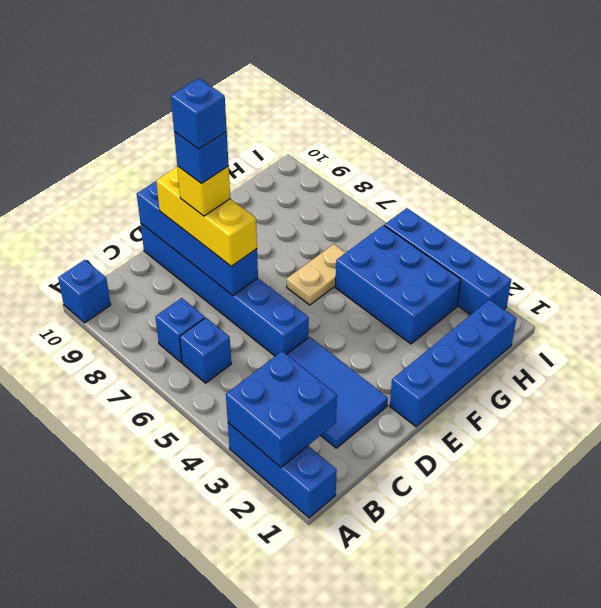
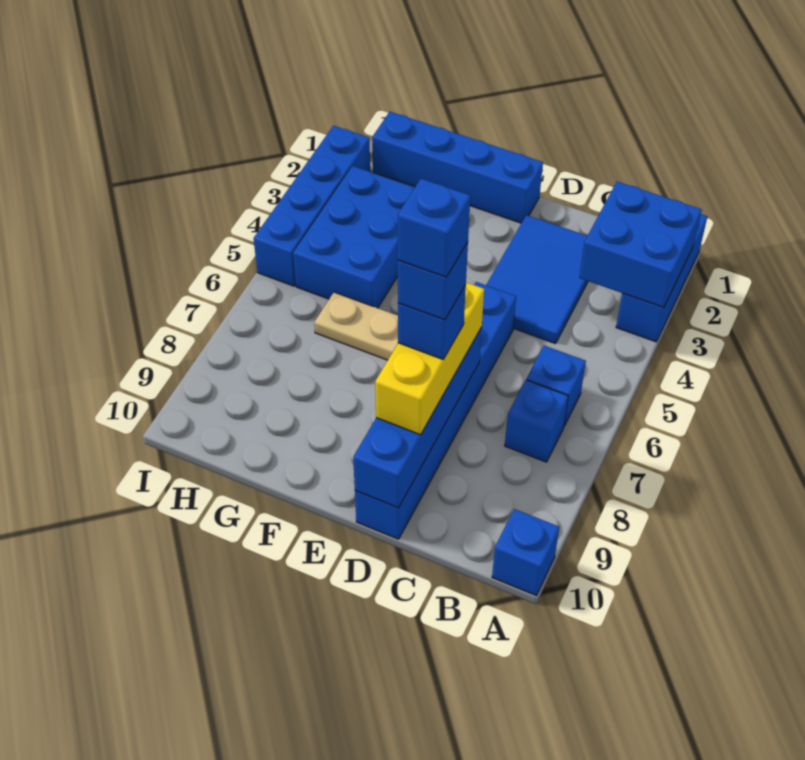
yellow brick D8 level 4 -> blue brick D8 level 4

